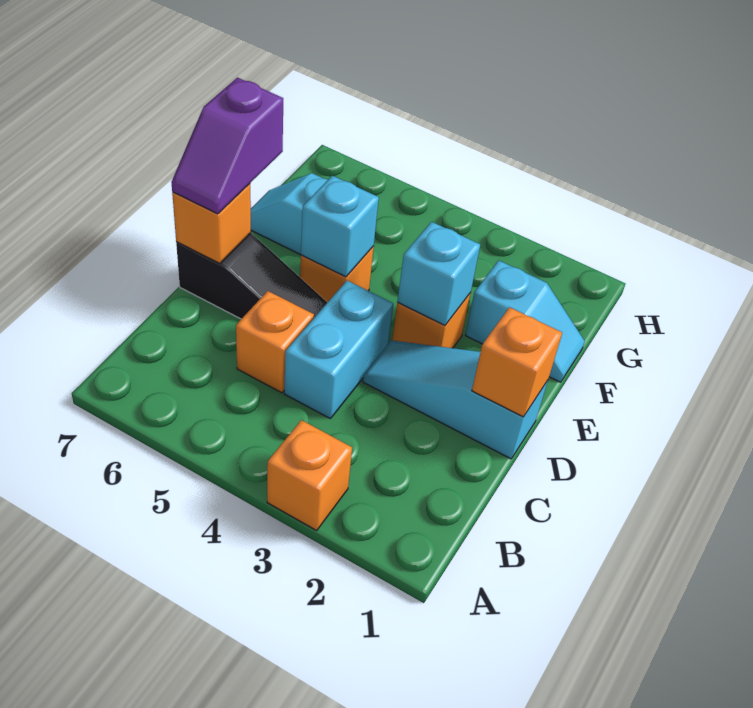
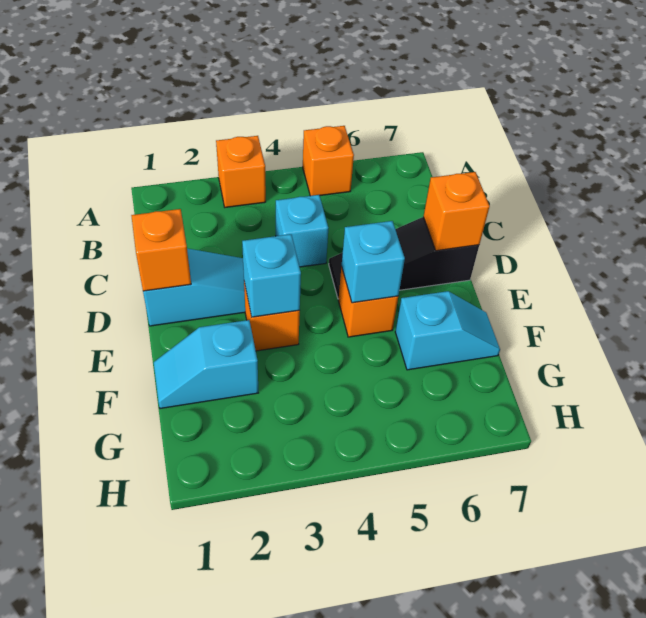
cyan brick C4:D4 level 1 -> cyan brick C4 level 1
orange brick C5 level 1 -> orange brick A5 level 1
purple slope D7:E7 level 3 top E -> none

